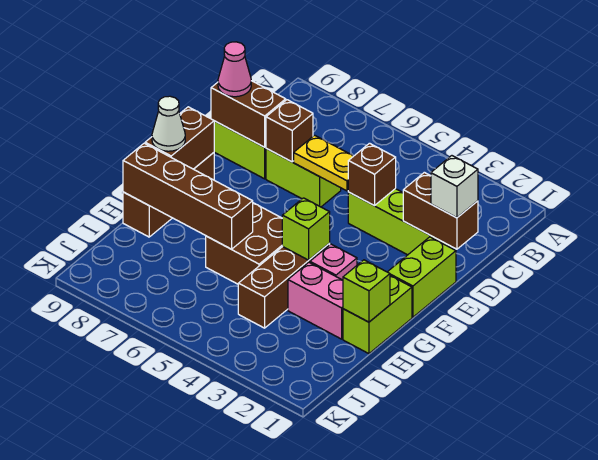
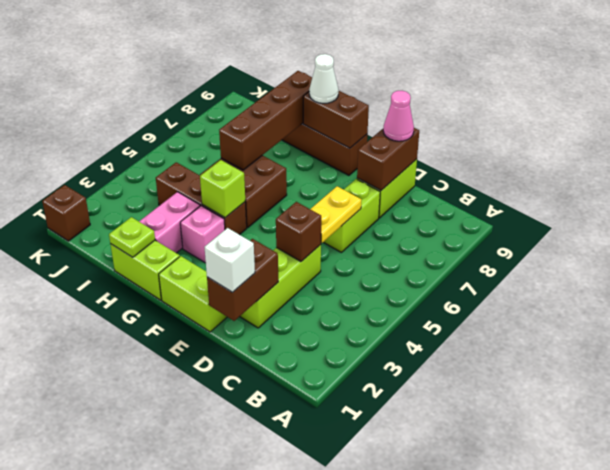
brown brick D7 level 2 -> brown brick K1 level 1
lime brick H1 level 2 -> lime plate H1 level 2

